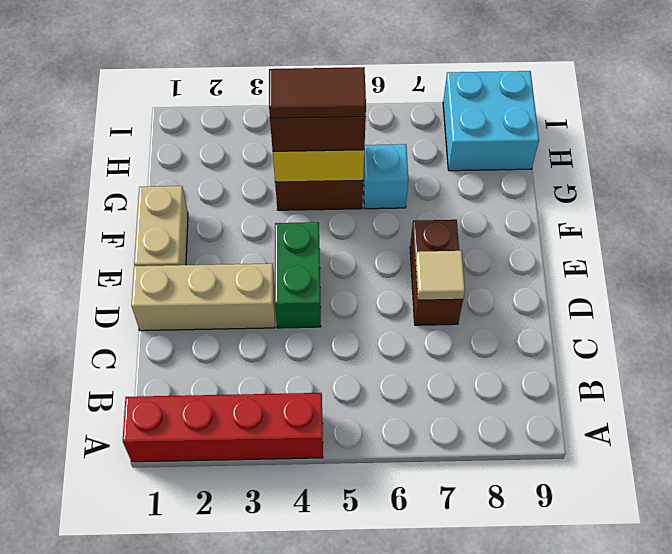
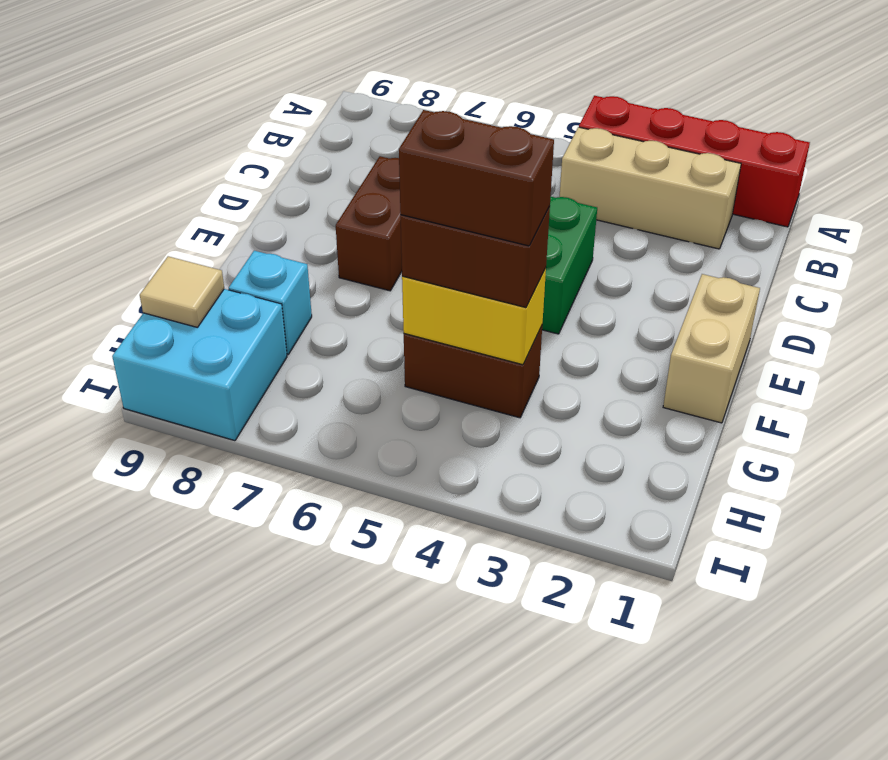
tan brick D1:D3 level 1 -> tan brick B2:B4 level 1
tan tile D7 level 2 -> tan tile H9 level 2
brown tile G4:G5 level 4 -> brown brick G4:G5 level 4
cyan brick G6 level 1 -> cyan brick G8 level 1

